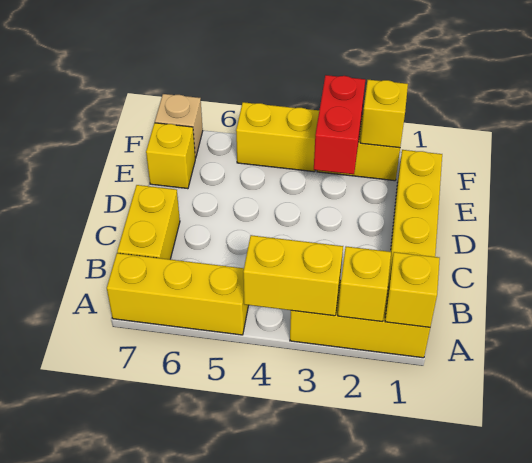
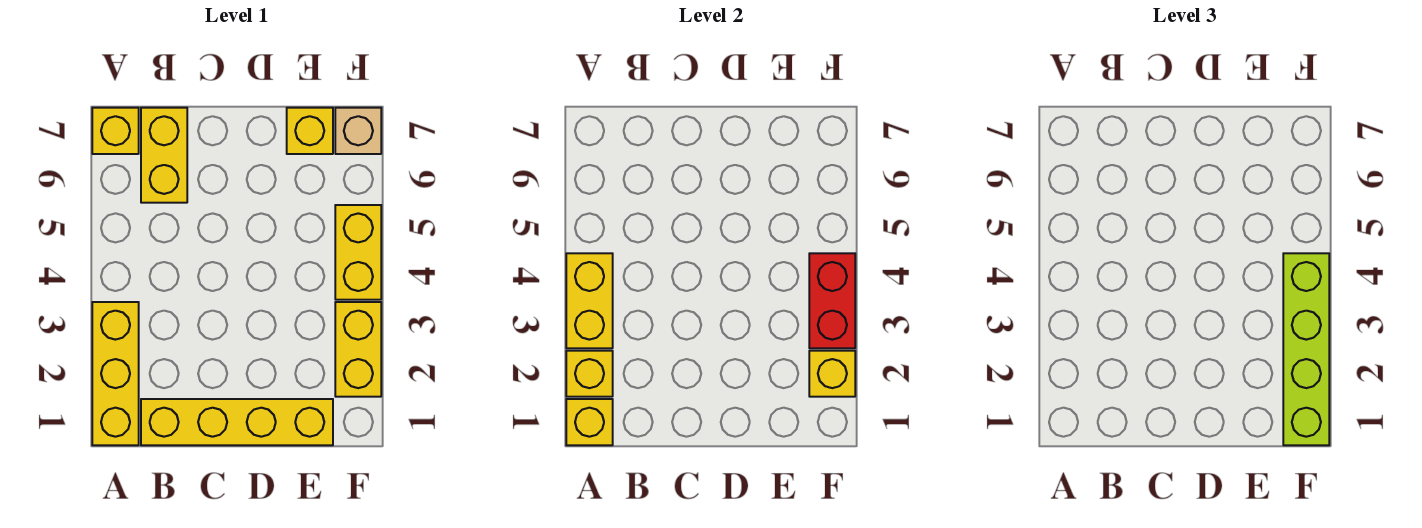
yellow brick A5:A7 level 1 -> yellow brick A7 level 1
yellow brick B7:C7 level 1 -> yellow brick B6:B7 level 1
red brick E3:F3 level 2 -> red brick F3:F4 level 2
none -> lime brick F1:F4 level 3

